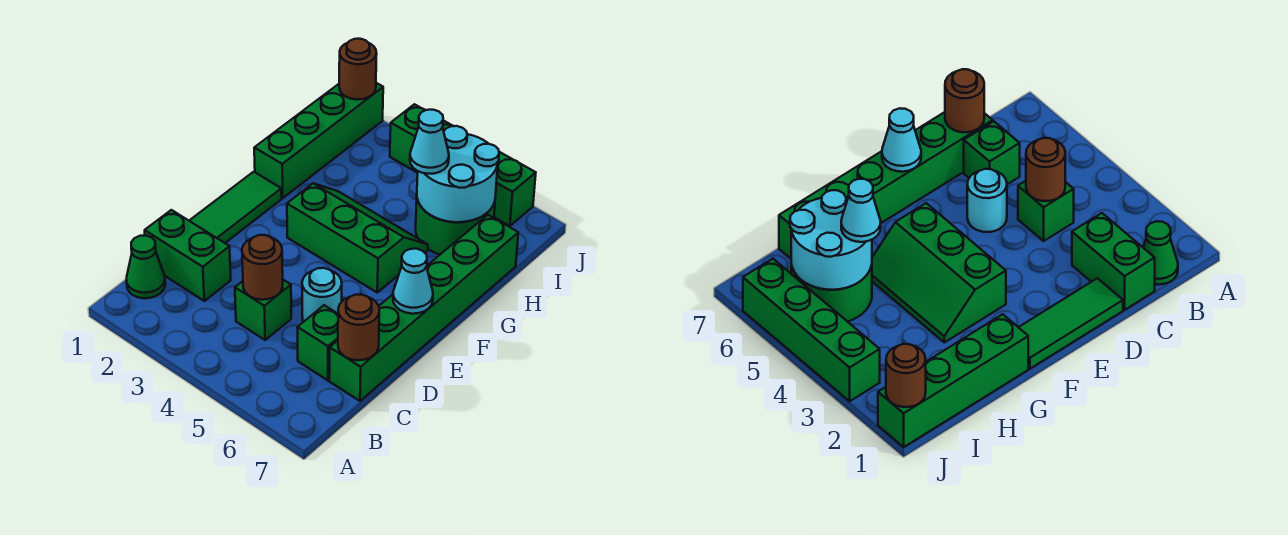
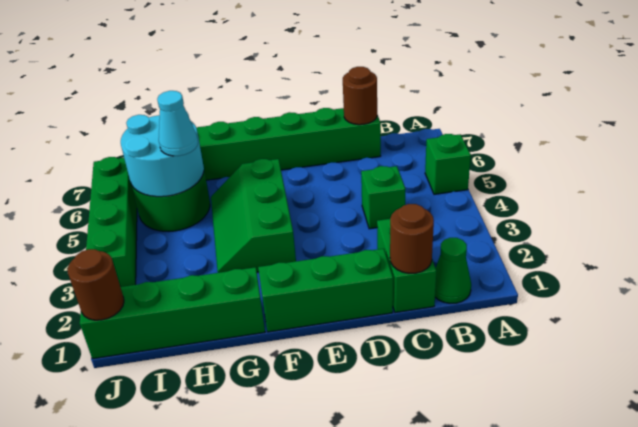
brown round brick C4 level 2 -> brown round brick C1 level 2
green brick C6 level 1 -> green brick A5 level 1
green tile D1:F1 level 1 -> green brick D1:F1 level 1
cyan round brick D5 level 1 -> none
cyan cone E7 level 2 -> none

